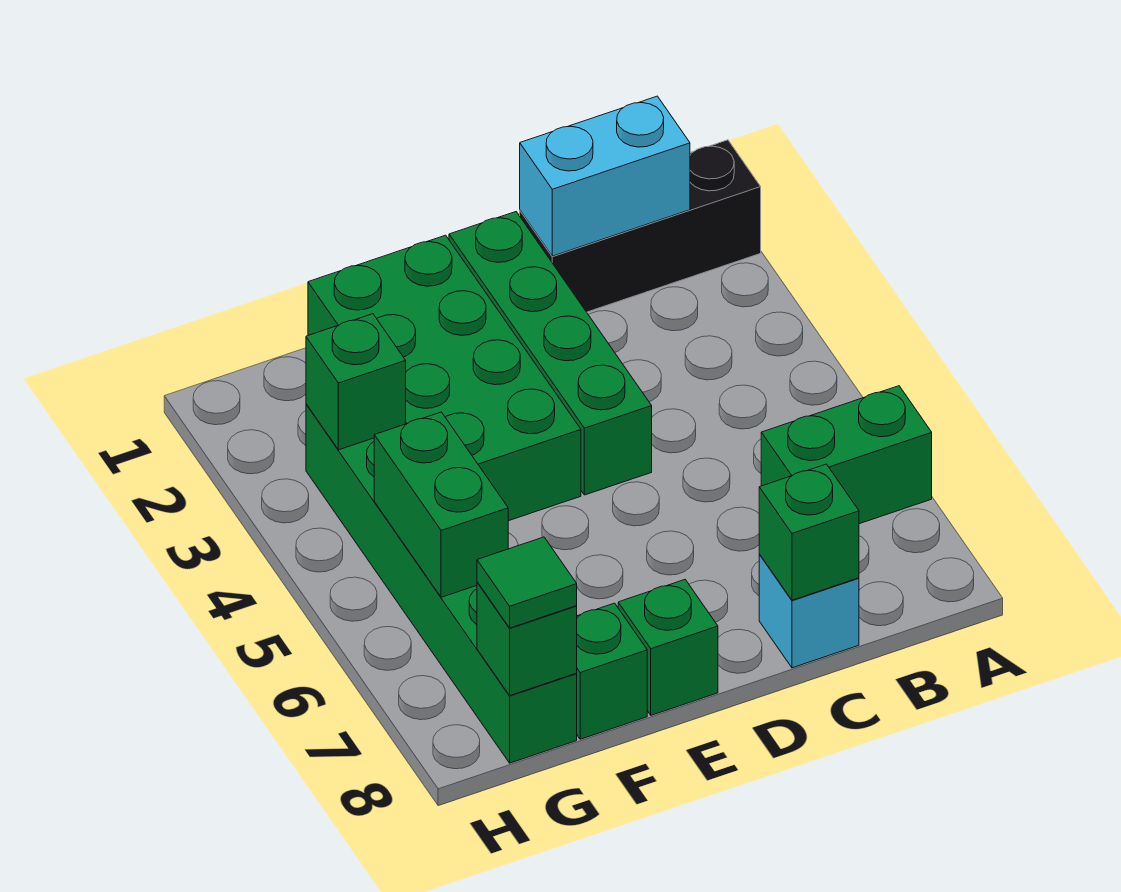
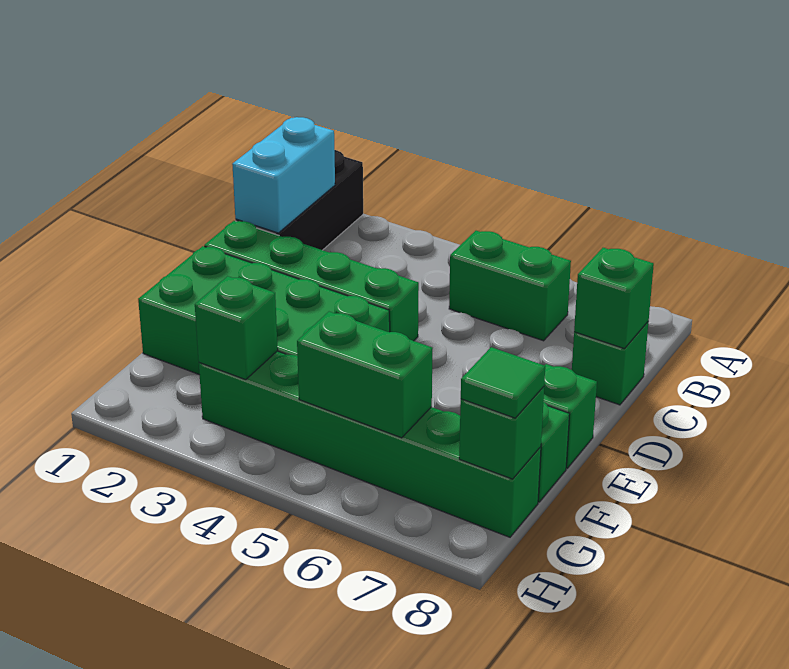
green brick A6:B6 level 1 -> green brick B5:B6 level 1
cyan brick C8 level 1 -> green brick C8 level 1

